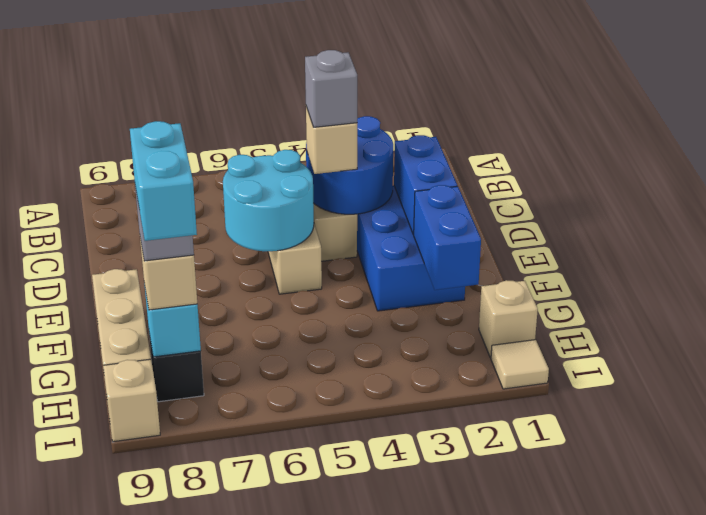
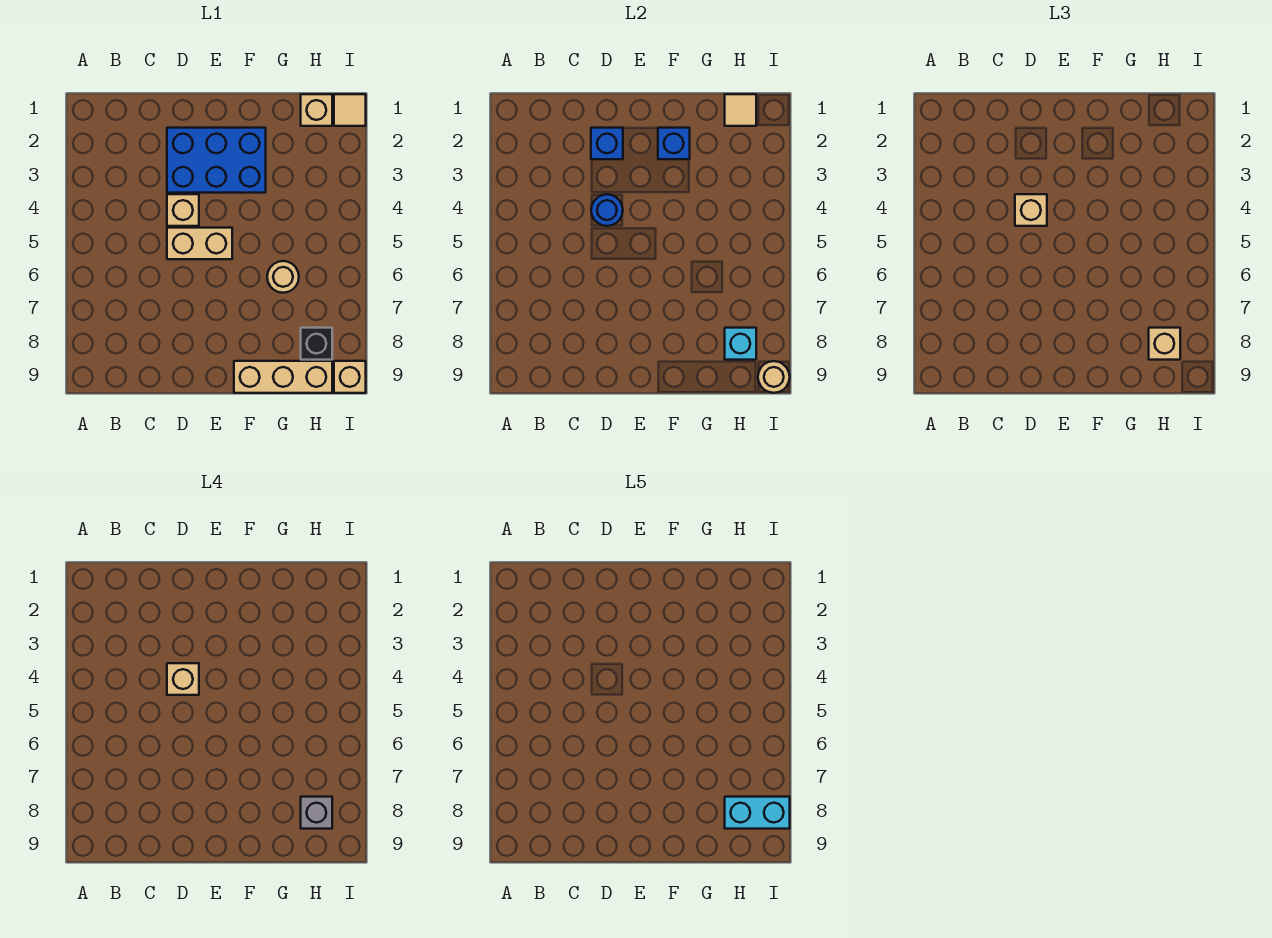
blue round brick C3:D4 level 2 -> blue round brick D4 level 2
blue brick D2:E2 level 2 -> blue brick D2 level 2
grey brick D4 level 4 -> tan brick D4 level 4
cyan round brick D5:E6 level 2 -> none
blue brick F2:G2 level 2 -> blue brick F2 level 2
none -> tan round brick G6 level 1
none -> tan tile H1 level 2
none -> tan round brick I9 level 2

